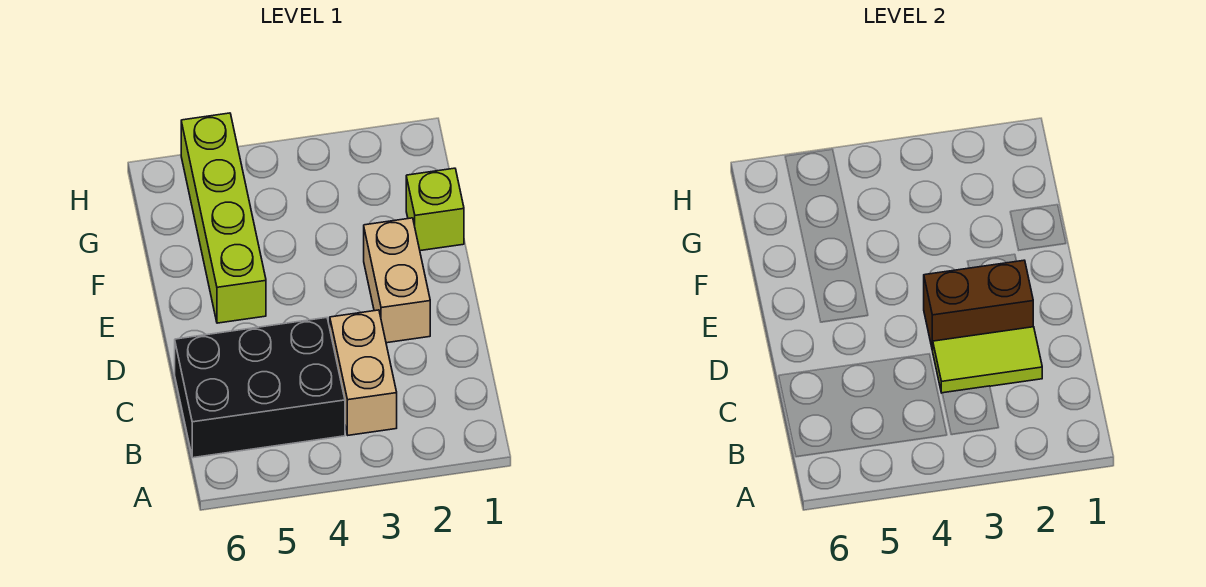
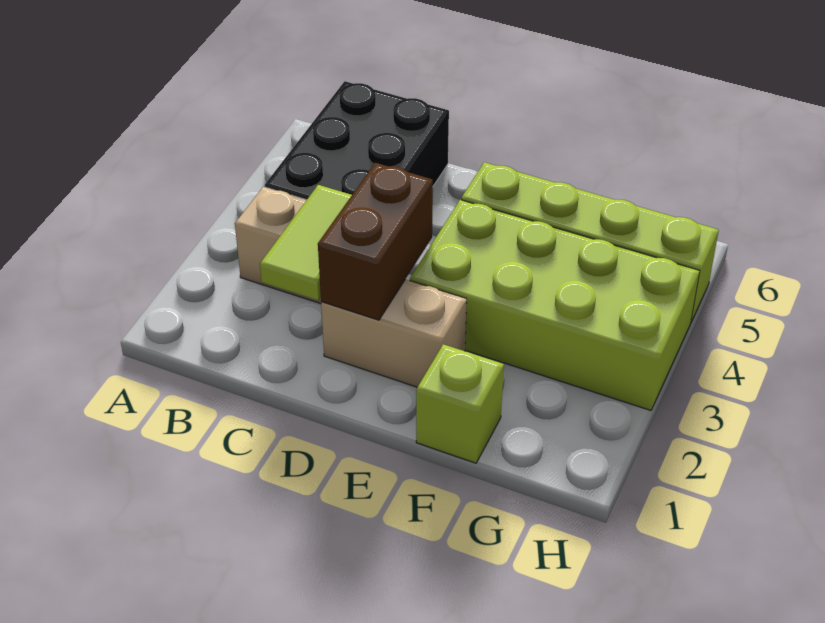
none -> lime brick E3:H4 level 1

